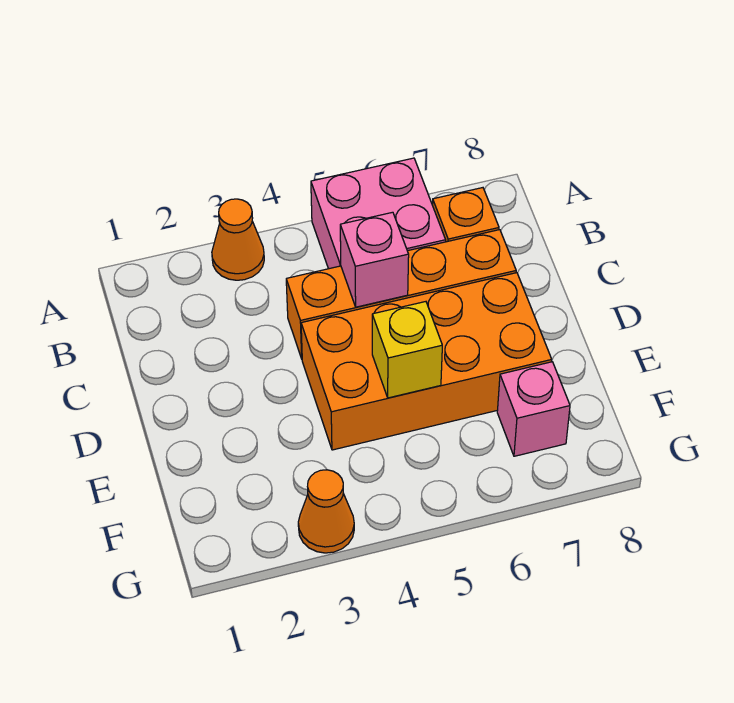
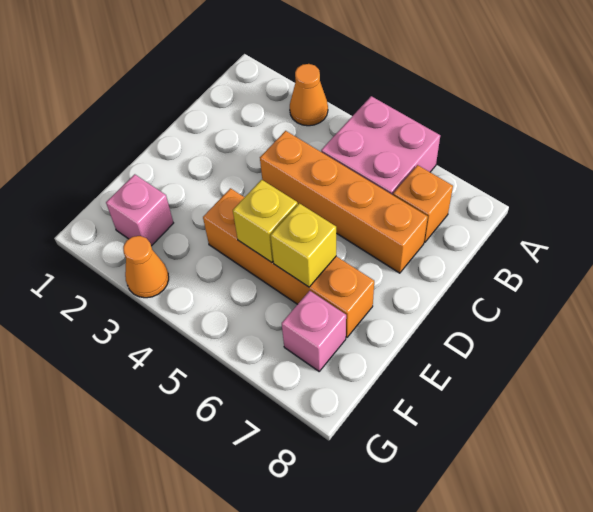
pink brick C5 level 2 -> pink brick F2 level 1
orange brick D4:E7 level 1 -> orange brick E4:E7 level 1
none -> yellow brick E6 level 2

